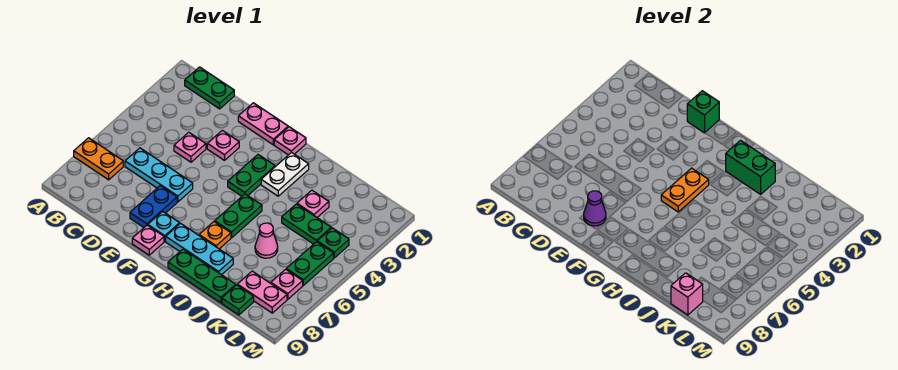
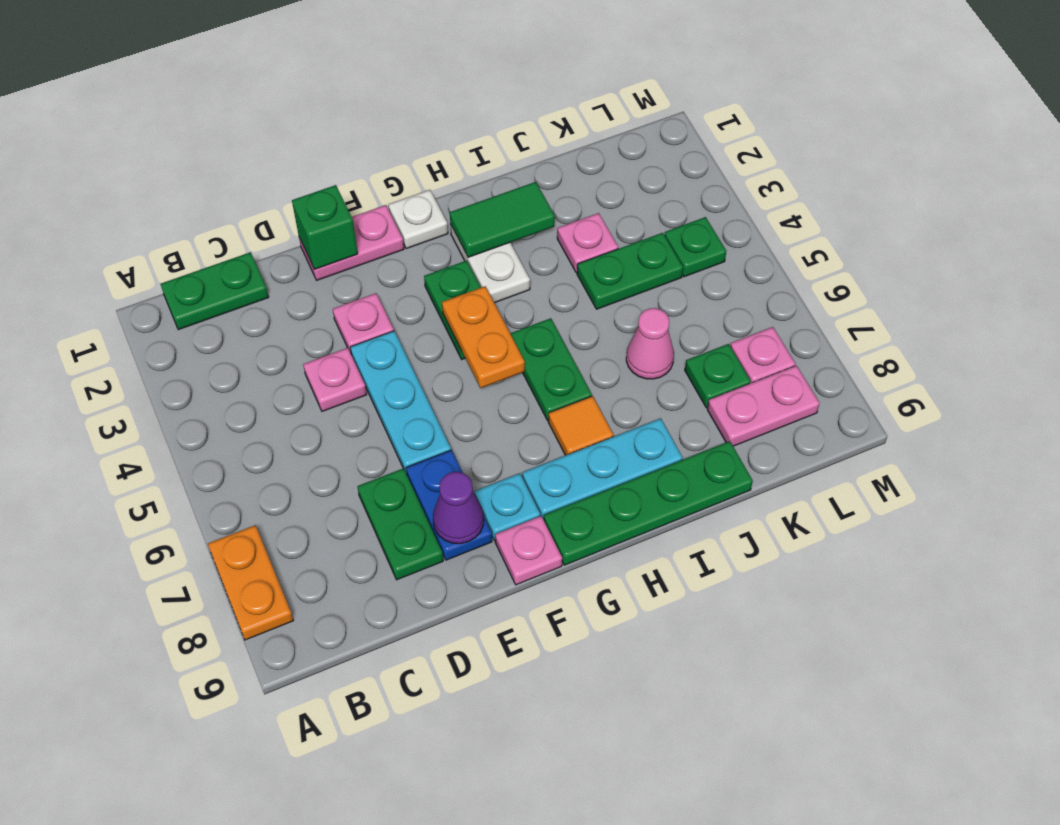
orange plate A7:B7 level 1 -> orange plate A7:A8 level 1
cyan plate C6:E6 level 1 -> cyan plate E4:E6 level 1
pink plate G1 level 1 -> white plate G1 level 1
green brick H2:I2 level 2 -> green tile H2:I2 level 2
orange plate H7 level 1 -> orange tile H7 level 1
green plate H9:J9 level 1 -> green plate G9:J9 level 1
green plate K9 level 1 -> green plate K7 level 1
pink brick K9 level 2 -> none
green plate L5:L6 level 1 -> green plate D7:D8 level 1

